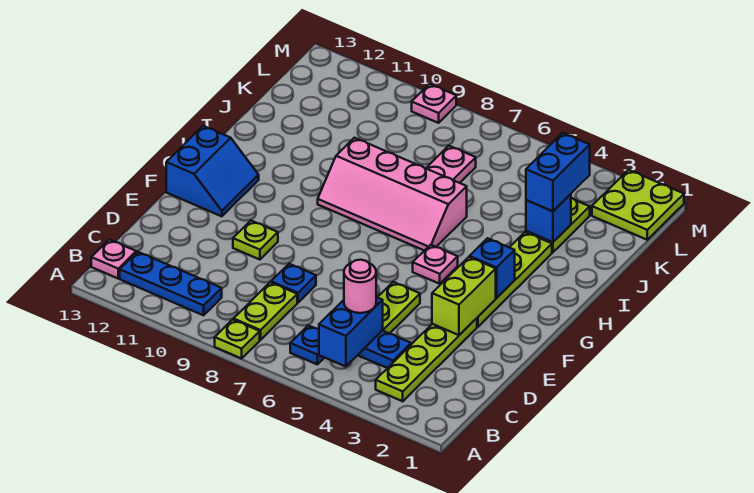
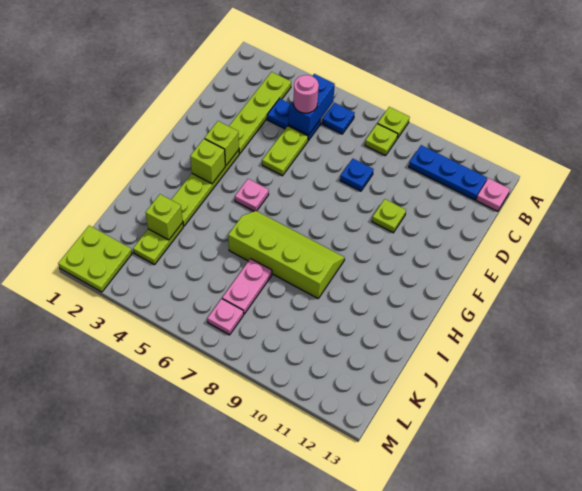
lime plate B8:C8 level 1 -> lime plate B8 level 1
lime brick E3:F3 level 2 -> lime brick F3 level 2
blue slope F12:G13 level 1 top 13 -> none
blue brick G3 level 2 -> lime brick G3 level 2
pink slope H6:I9 level 1 top I -> lime slope H6:I9 level 1 top I
blue brick J3 level 2 -> lime brick J3 level 2
blue brick J3:K3 level 3 -> none
pink plate M9 level 1 -> pink plate L7 level 1

